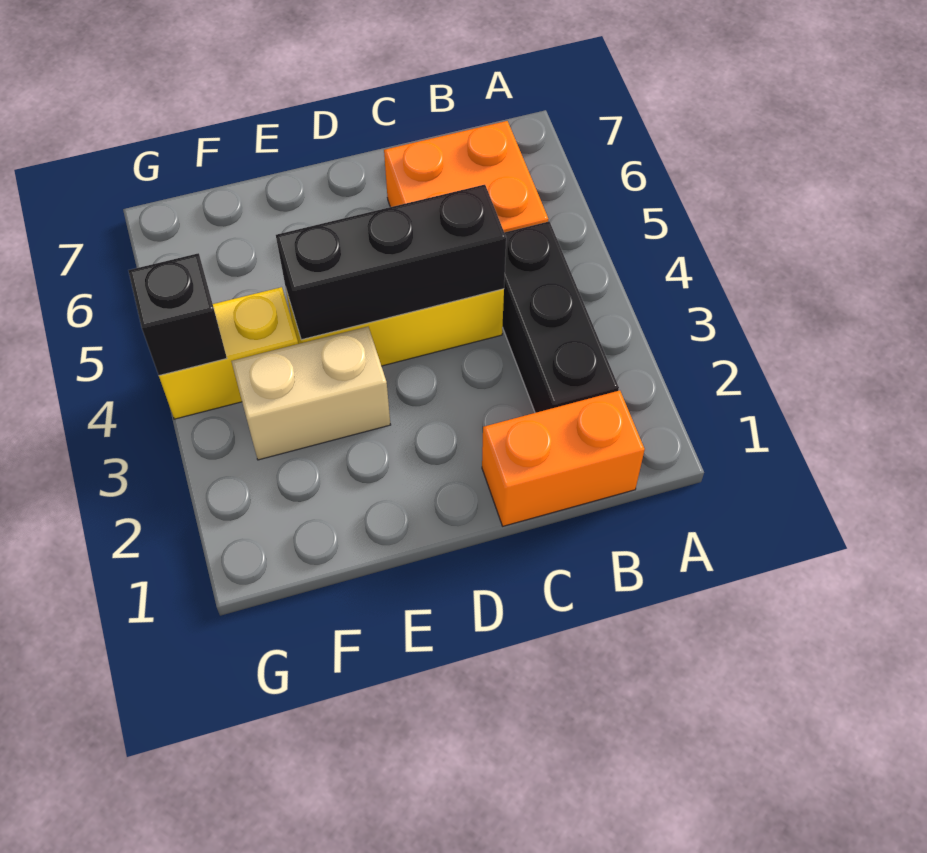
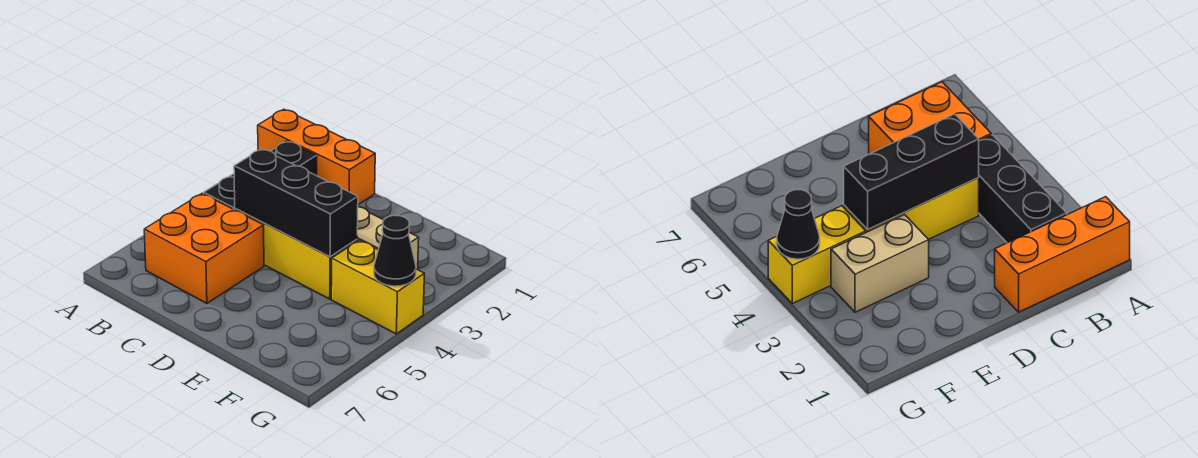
orange brick B1:C1 level 1 -> orange brick A1:C1 level 1
black brick G4 level 2 -> black cone G4 level 2

